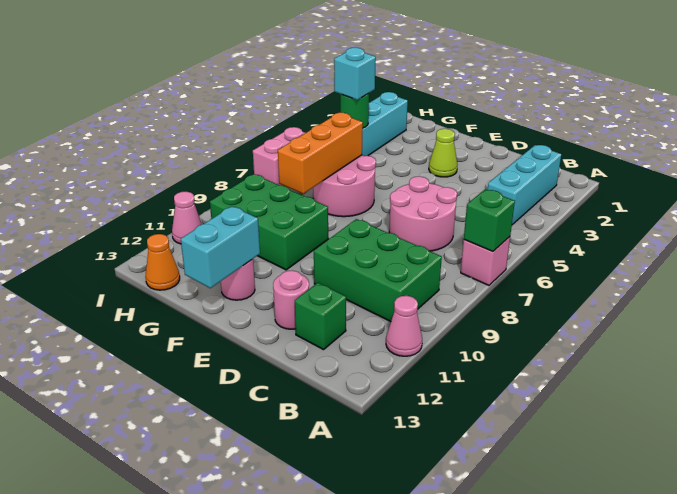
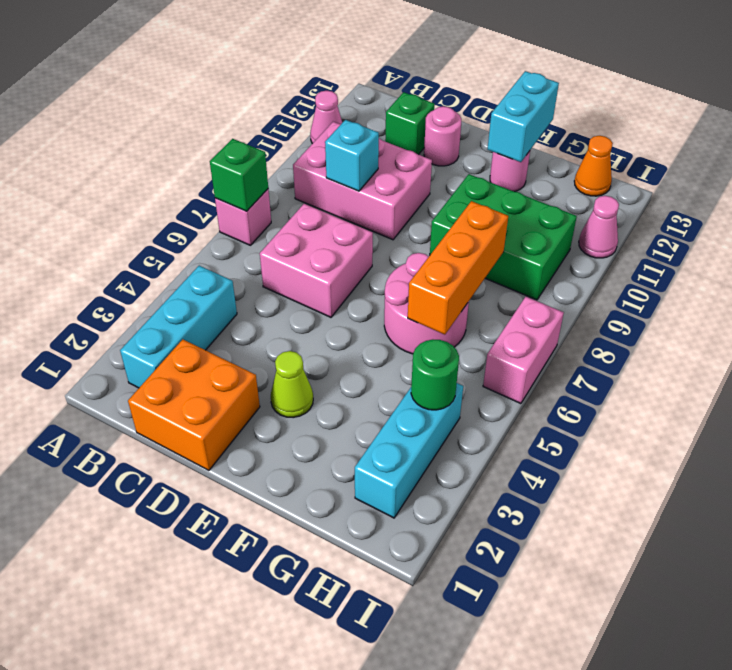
green brick B9:D10 level 1 -> pink brick B9:D10 level 1
none -> orange brick C1:D2 level 1
pink round brick C6:D7 level 1 -> pink brick C6:D7 level 1
cyan brick H4 level 3 -> cyan brick C9 level 2

